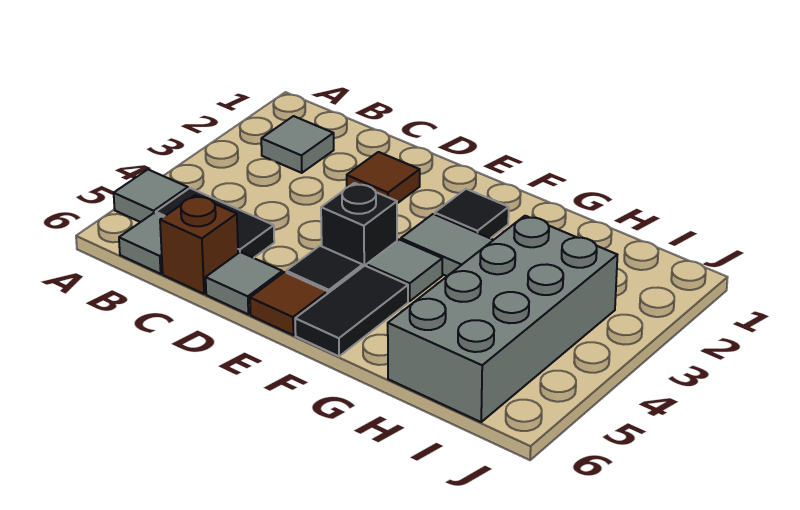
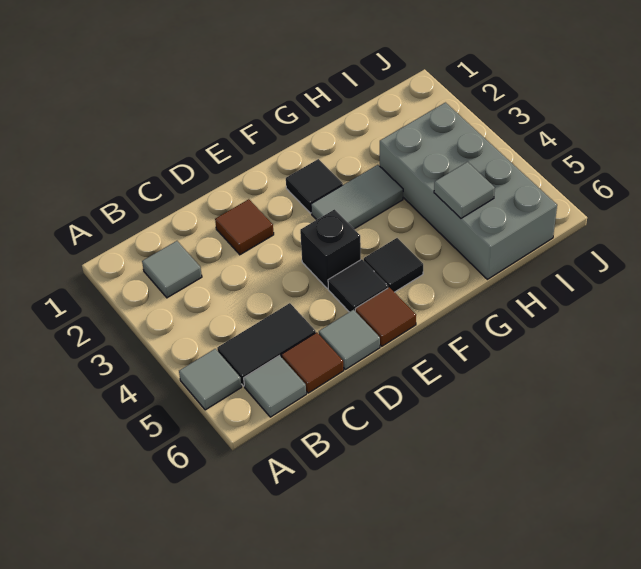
brown brick C6 level 1 -> brown tile C6 level 1
grey tile F4 level 1 -> grey tile H5 level 2
black tile F5:F6 level 1 -> black tile F5 level 1

